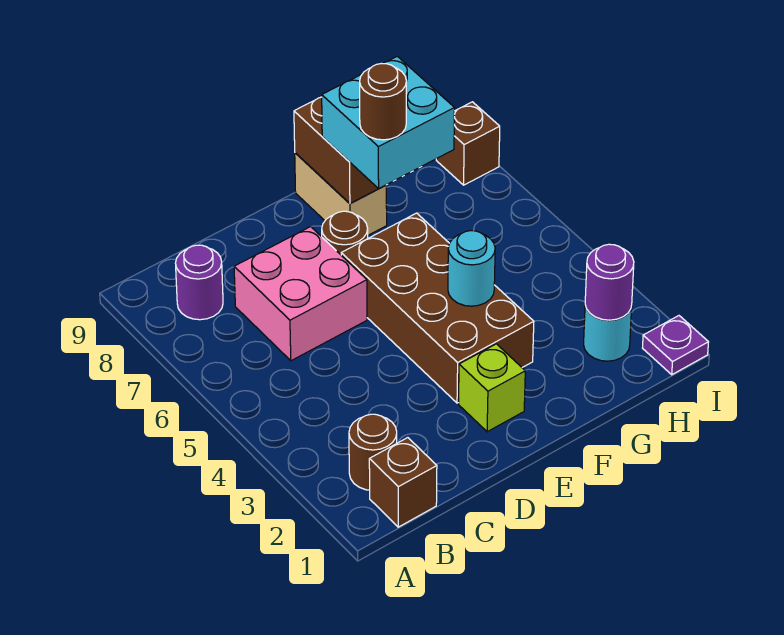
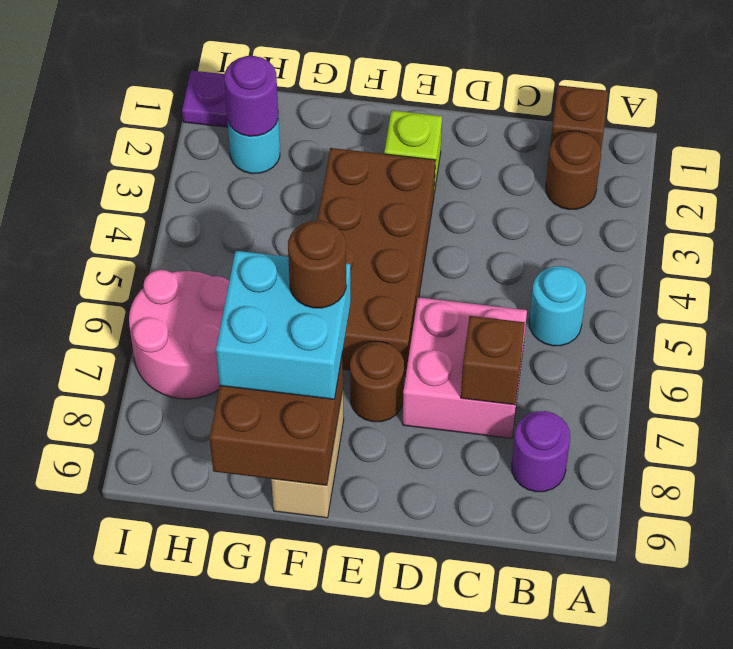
cyan round brick F4 level 2 -> cyan round brick B5 level 1
none -> pink round brick H6:I7 level 1
brown brick I8 level 1 -> brown brick C7 level 2

